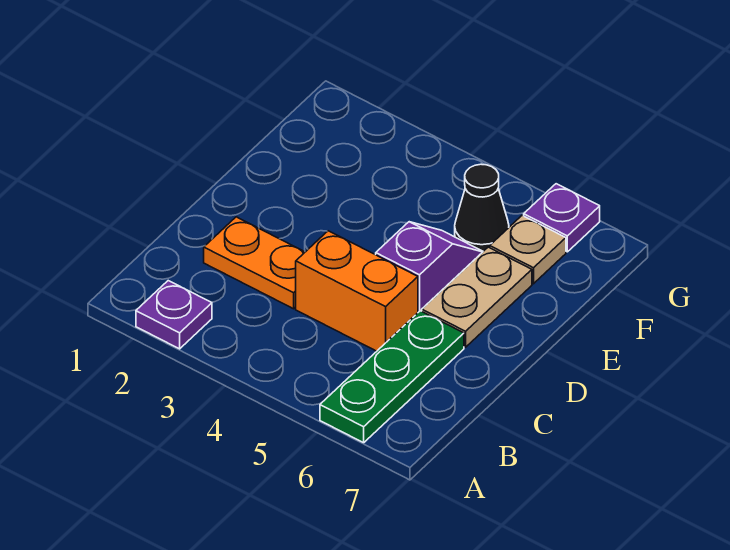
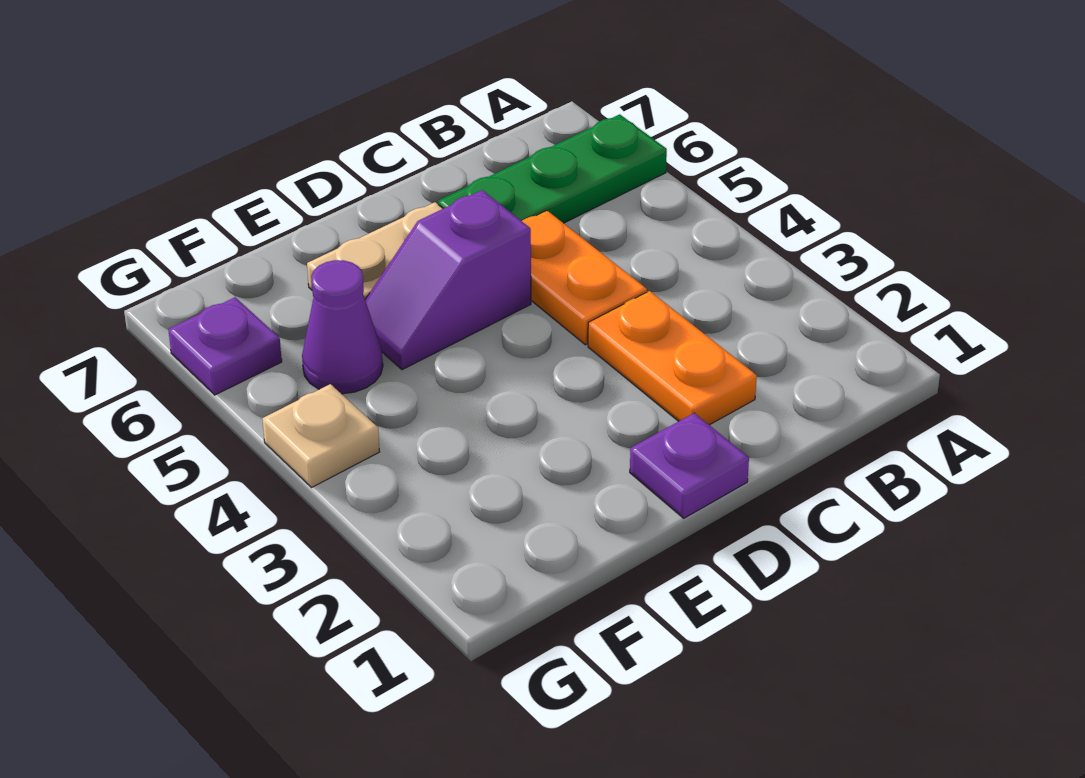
purple plate A2 level 1 -> purple plate D1 level 1
orange brick C4:C5 level 1 -> orange plate C4:C5 level 1
black cone F5 level 1 -> purple cone F5 level 1
tan plate F6 level 1 -> tan plate G4 level 1

